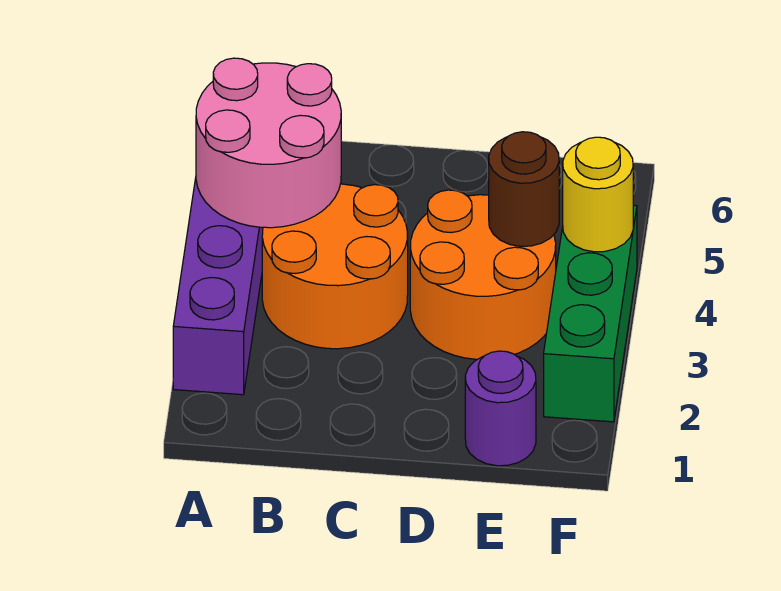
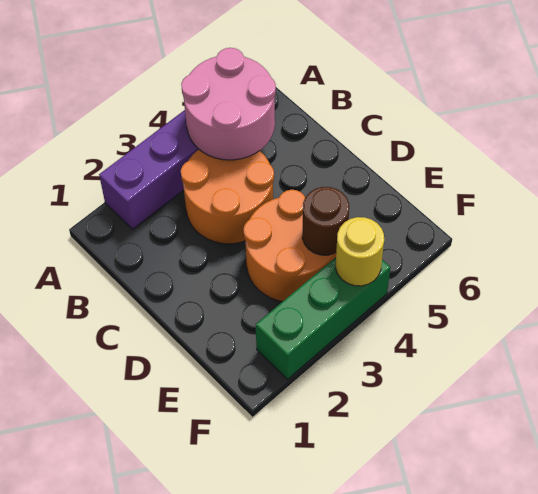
purple round brick E1 level 1 -> none

